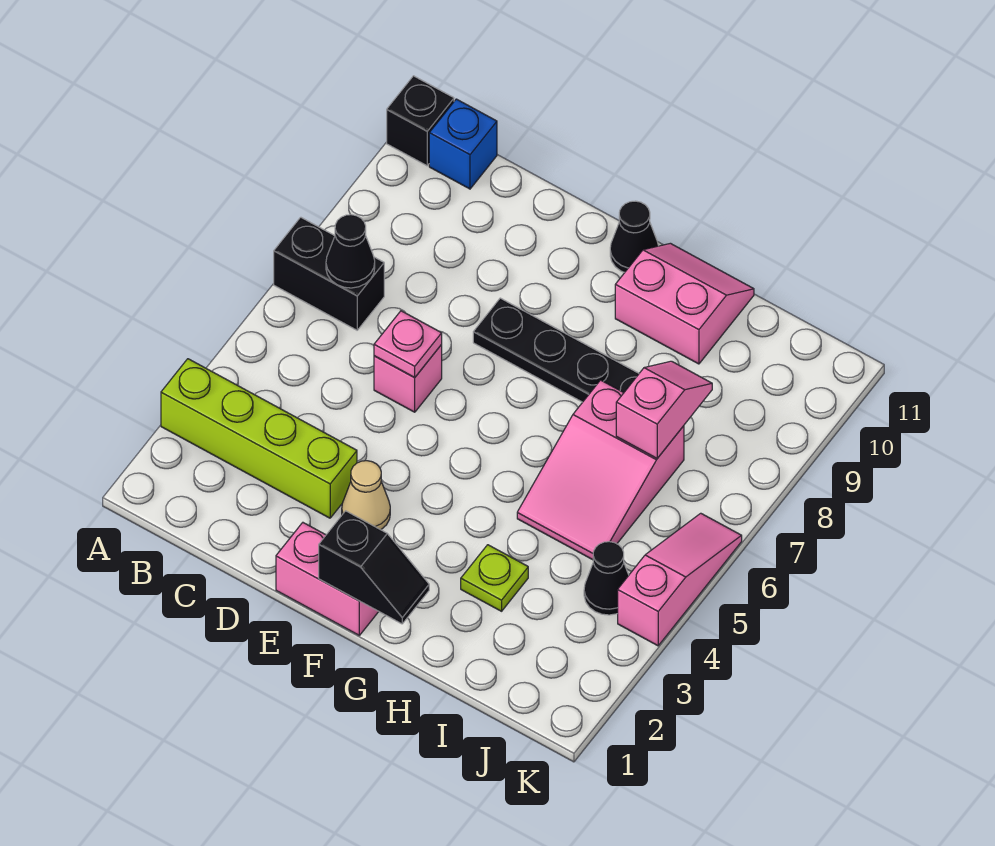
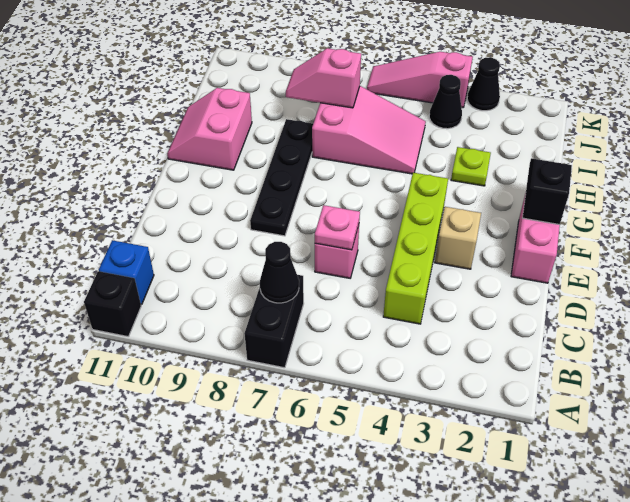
lime brick A3:D3 level 1 -> lime brick C4:F4 level 1
tan cone E3 level 1 -> tan brick E3 level 1
black cone F11 level 1 -> black cone K3 level 1

